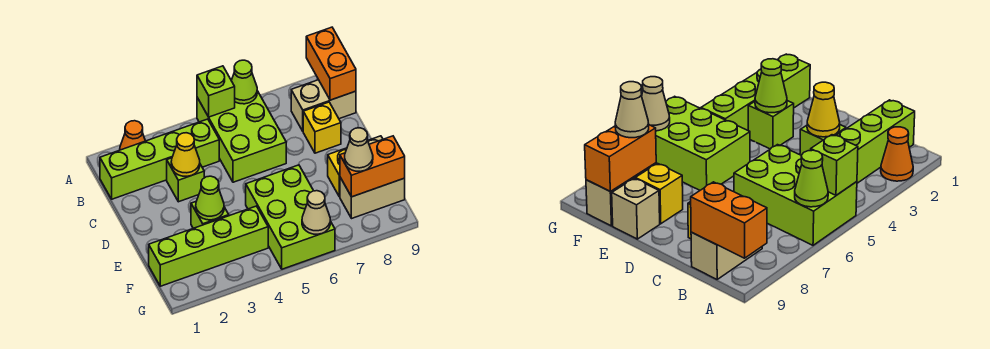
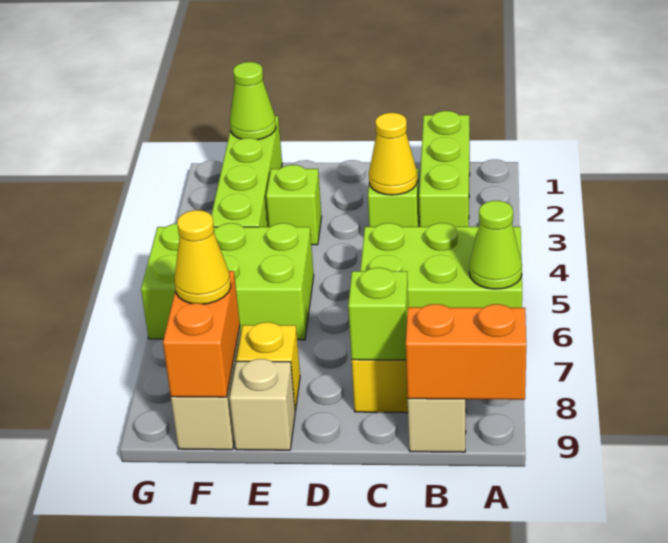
orange cone A2 level 1 -> none
lime brick A5 level 2 -> lime brick C8 level 2
lime brick B1:B4 level 1 -> lime brick B1:B3 level 1
lime cone E3 level 2 -> lime cone F1 level 2
tan cone F8 level 3 -> yellow cone F8 level 3
tan cone G6 level 2 -> none

